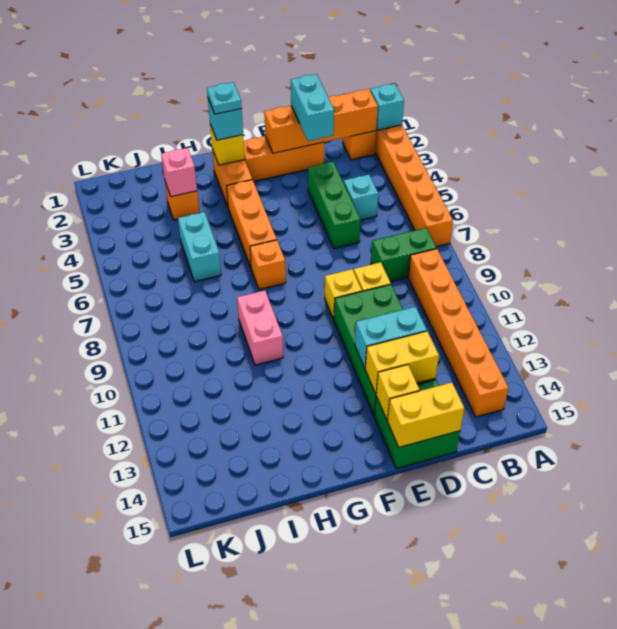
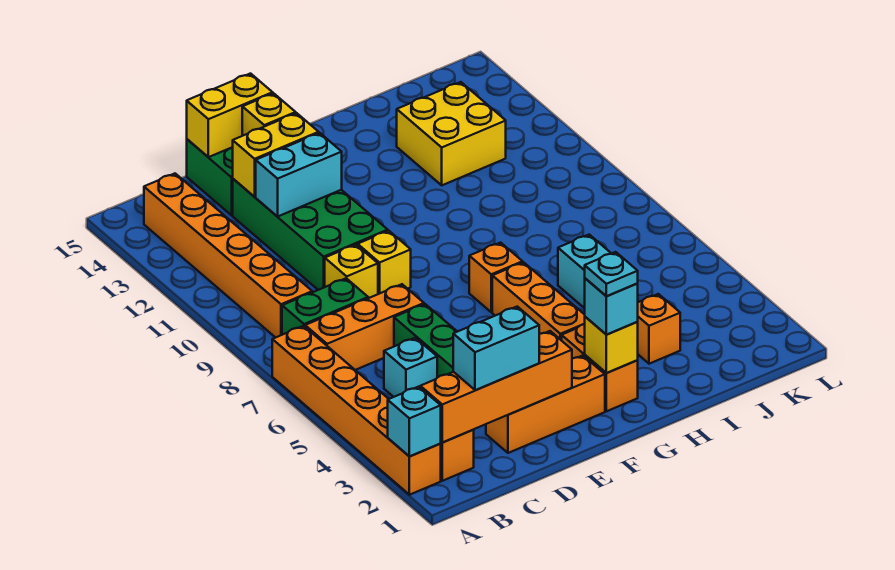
none -> orange brick B7:D7 level 1
cyan brick D2:D3 level 3 -> cyan brick C2:D2 level 3
pink brick H9:H10 level 1 -> none
pink brick I3 level 2 -> none
none -> yellow brick I12:J13 level 1

